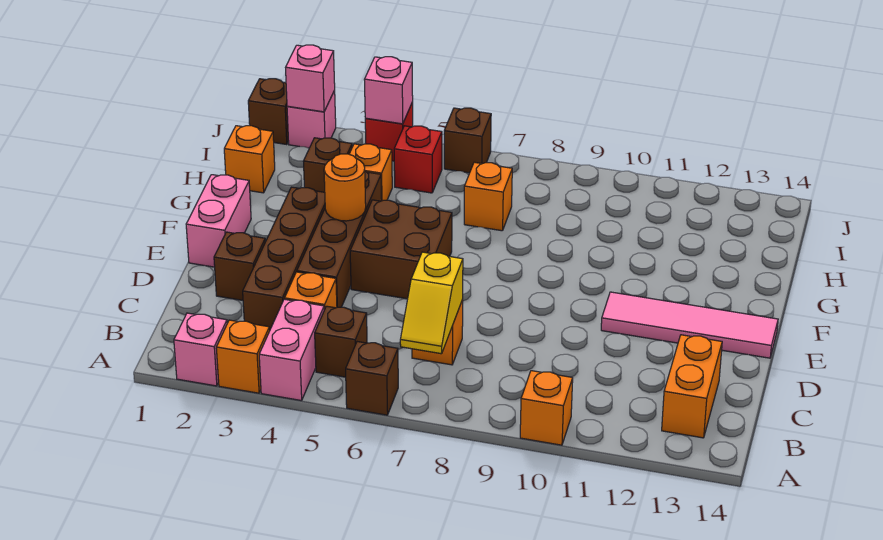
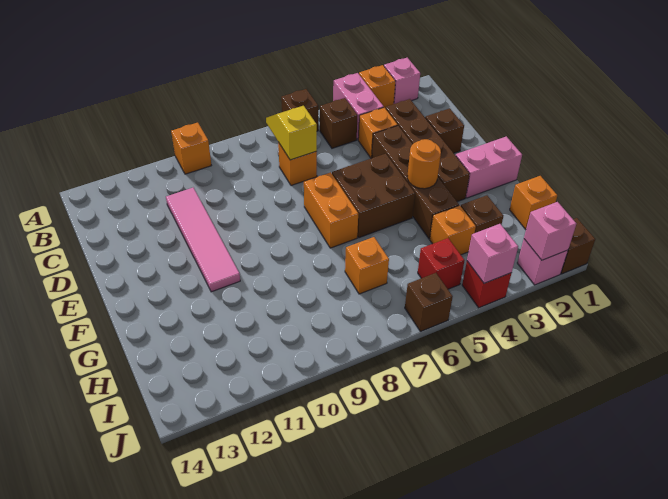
orange brick B13:C13 level 1 -> orange brick E7:F7 level 1
pink brick E1:F1 level 1 -> pink brick F1:F2 level 1
pink tile E11:E14 level 1 -> pink tile C11:F11 level 1

